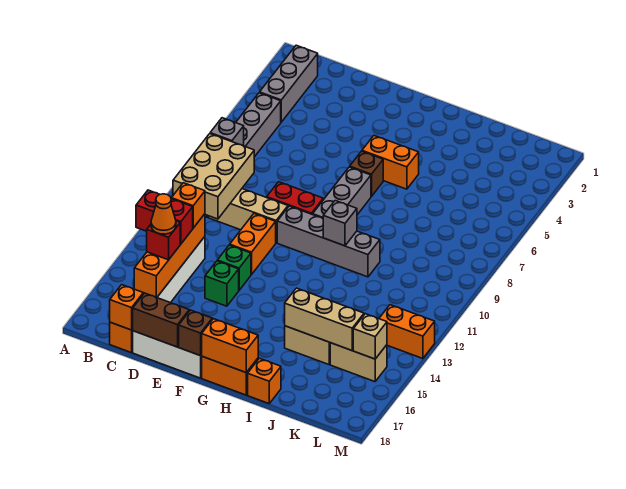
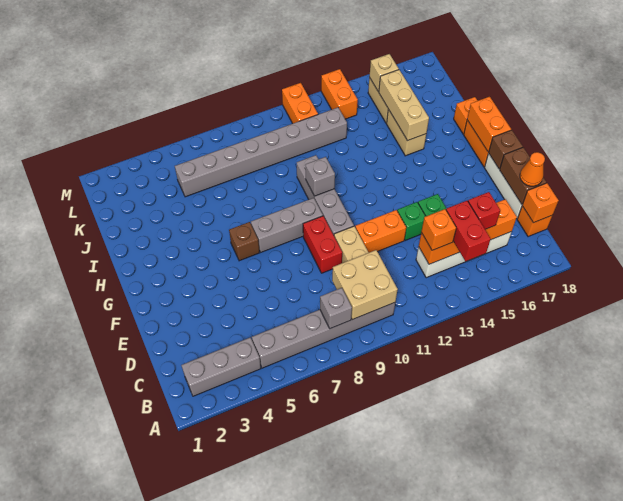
tan brick B9:C11 level 2 -> tan brick B9:C10 level 2
orange cone C15 level 4 -> orange cone D18 level 3
orange brick G5:H5 level 1 -> orange brick L11:M11 level 1
none -> grey brick K5:K12 level 1

